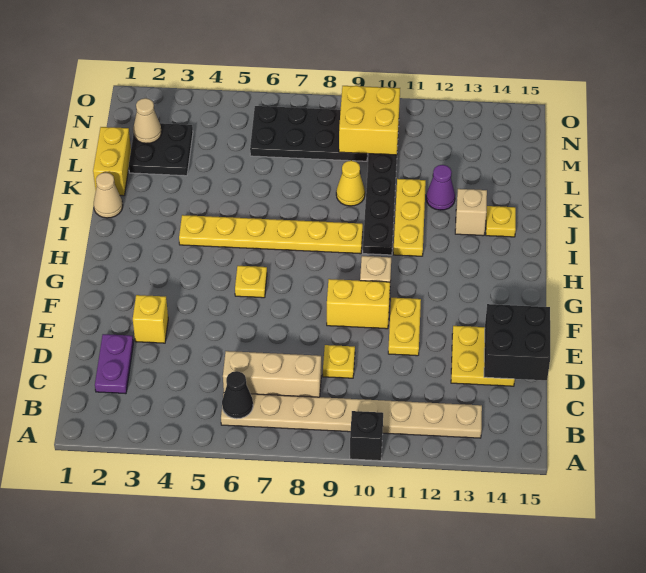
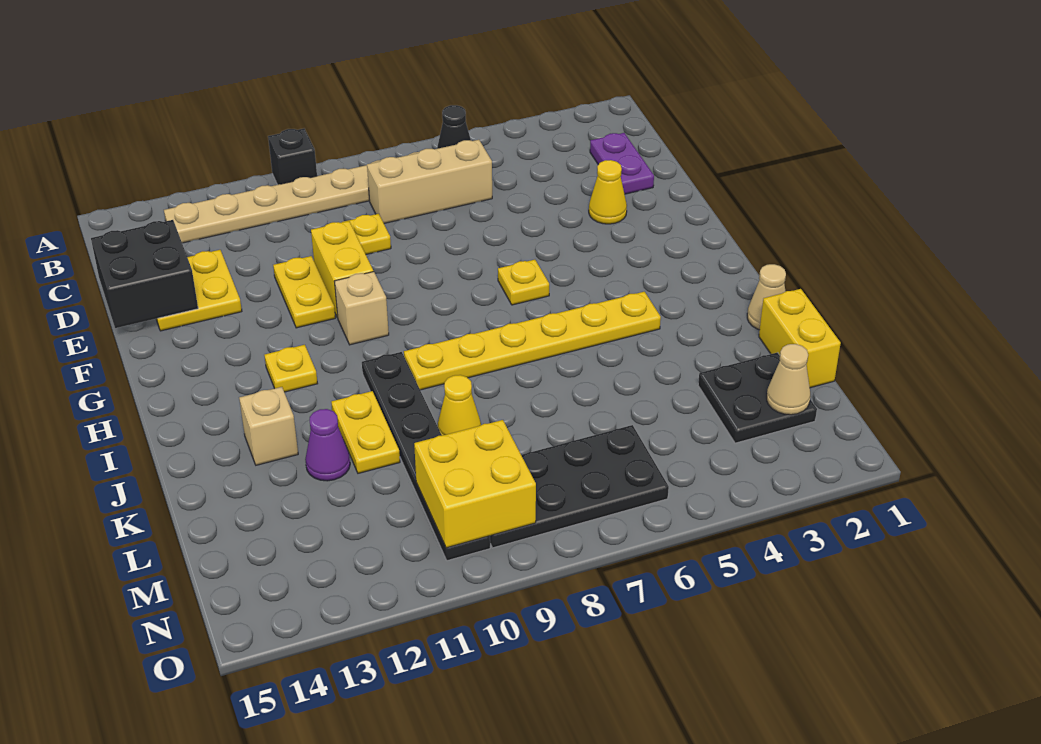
yellow brick E3 level 1 -> yellow cone E3 level 1
yellow brick F9:F10 level 1 -> yellow brick E10:F10 level 1
yellow plate I11:K11 level 1 -> yellow plate J11:K11 level 1
yellow plate J14 level 1 -> yellow plate H12 level 1

